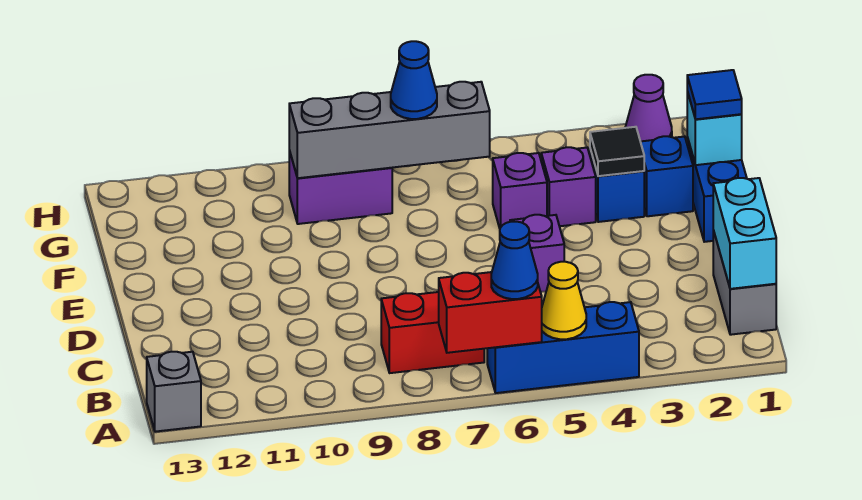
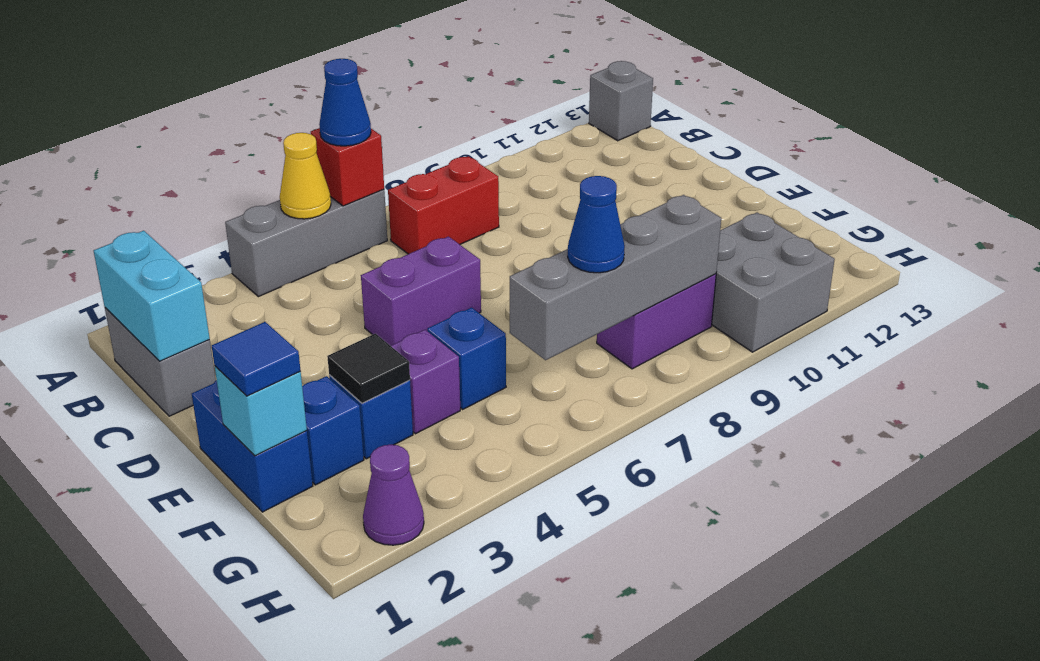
blue brick A4:A6 level 1 -> grey brick A4:A6 level 1
red brick A6:A7 level 2 -> red brick A6 level 2
purple brick D5 level 1 -> purple brick D5:D6 level 1
purple brick F5 level 1 -> blue brick F5 level 1
none -> grey brick G10:H11 level 1

